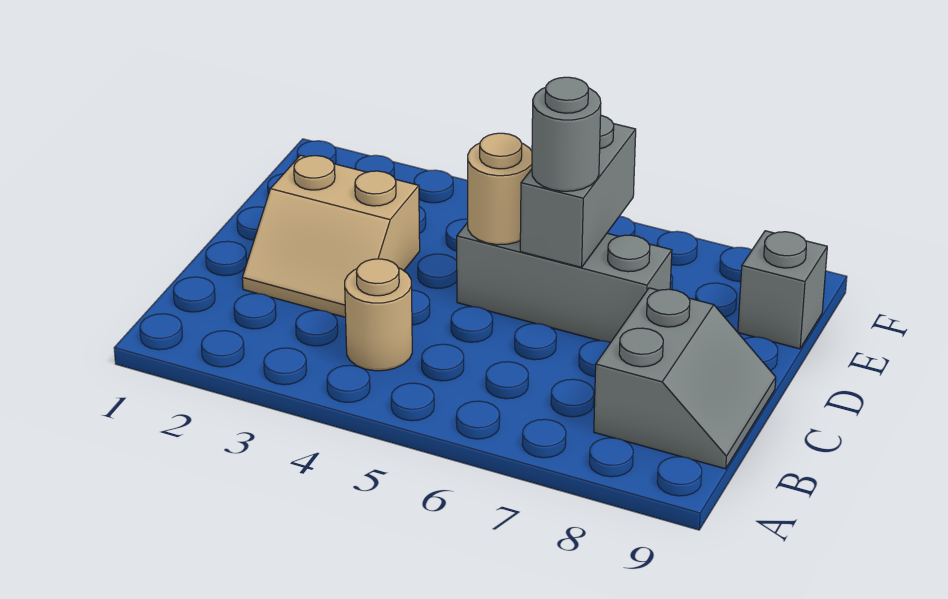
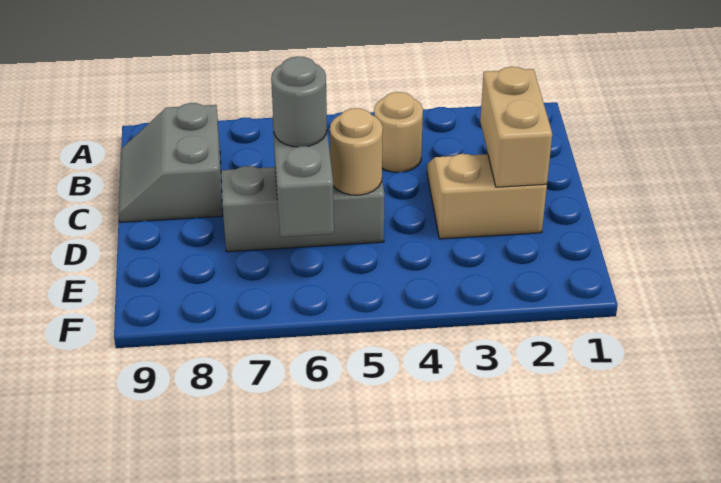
none -> tan brick C2:D2 level 2
grey brick E9 level 1 -> none

